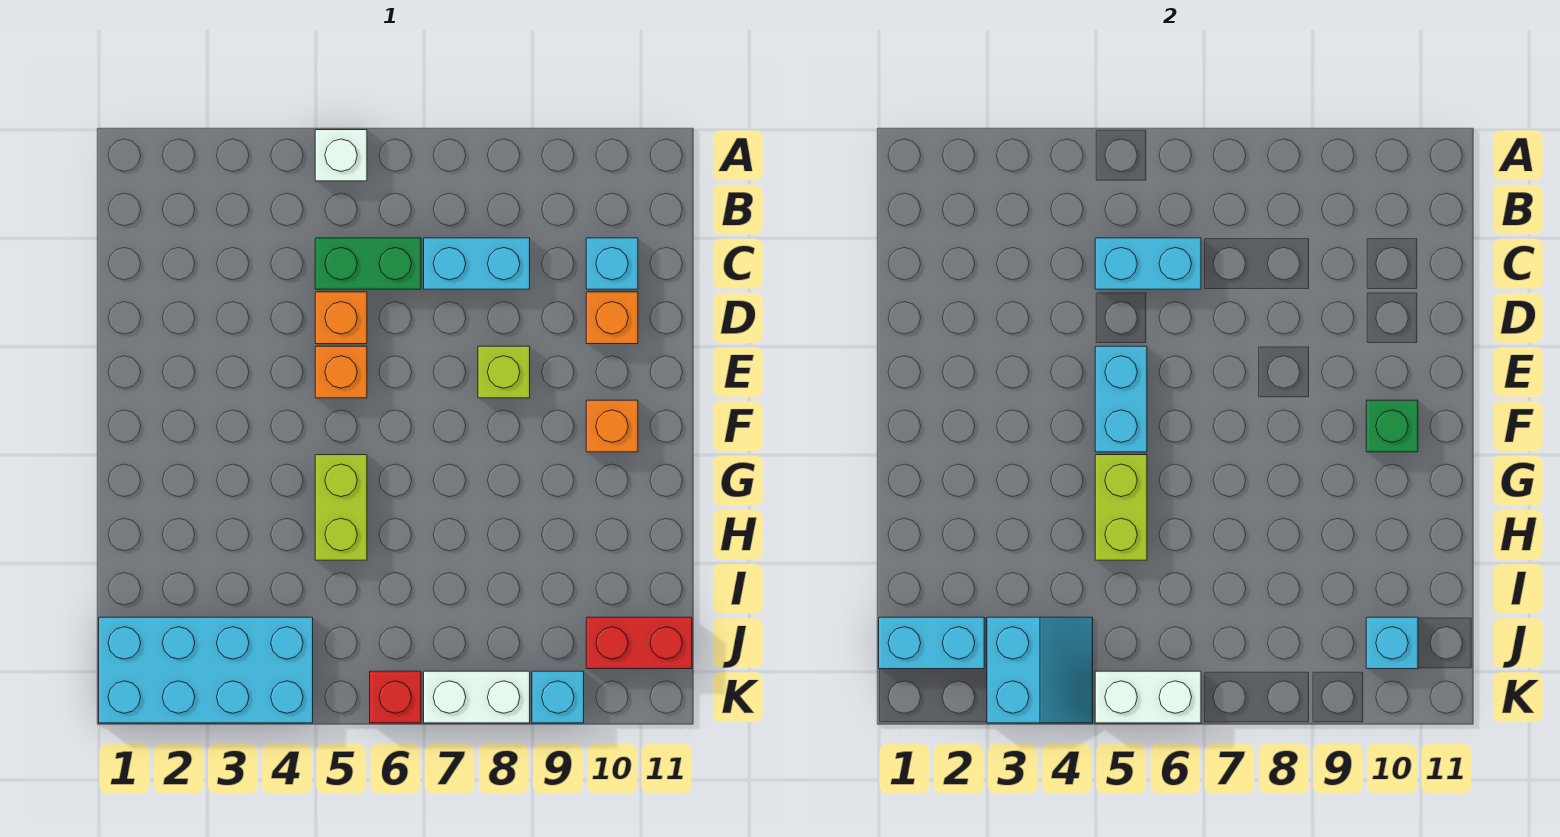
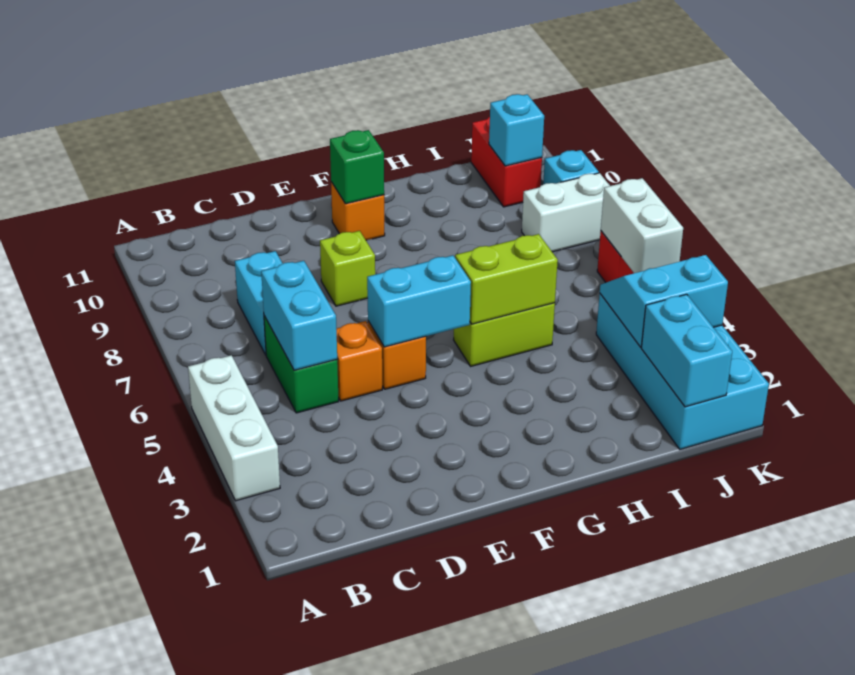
white brick A5 level 1 -> white brick A3:A5 level 1
cyan brick C10 level 1 -> none
orange brick D10 level 1 -> none
white brick K7:K8 level 1 -> white brick J8:K8 level 1

